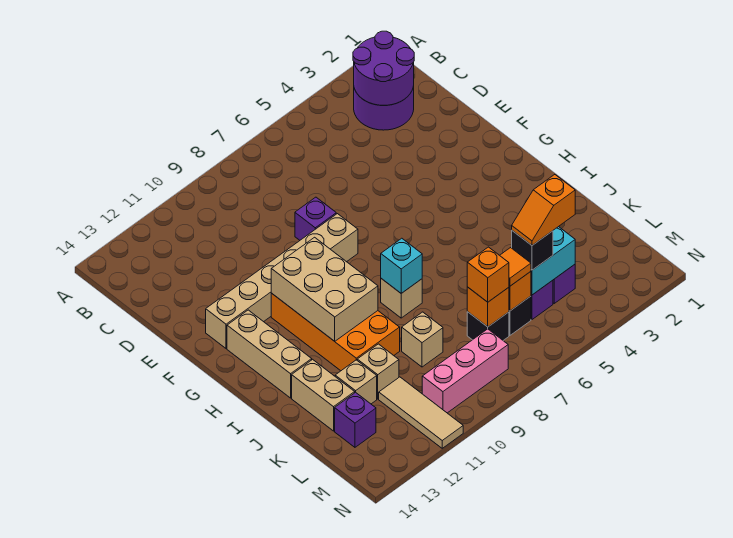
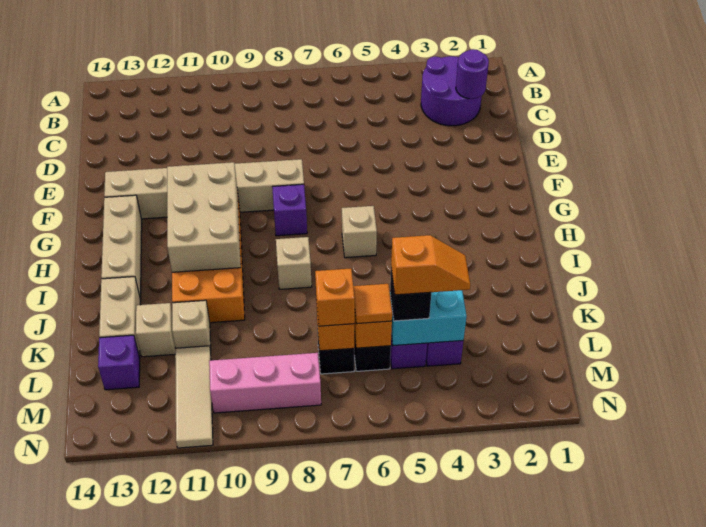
purple round brick B2:C3 level 2 -> purple round brick C2 level 2
purple brick E8 level 1 -> purple brick G8 level 1
cyan brick I8 level 2 -> none
tan brick K9 level 1 -> tan brick H6 level 1
orange slope L4:L5 level 4 top 4 -> orange slope L4:L5 level 4 top 5

